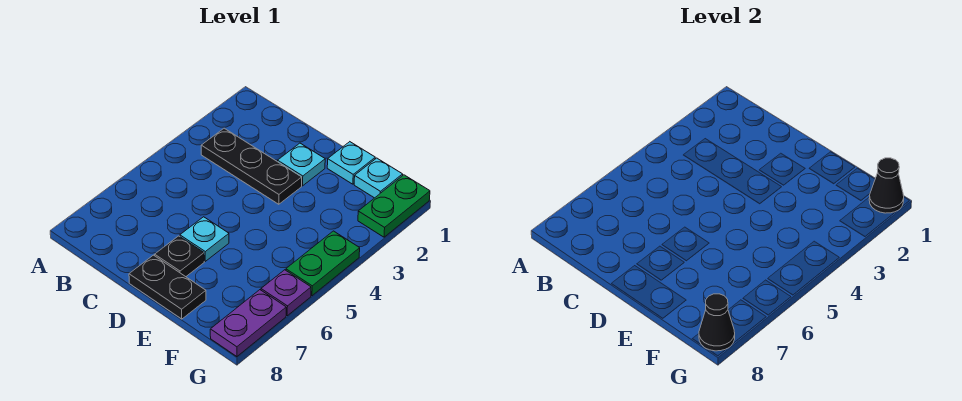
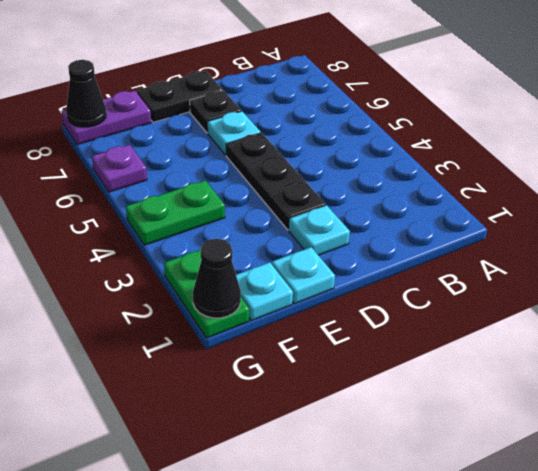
black plate B3:D3 level 1 -> black plate D3:D5 level 1
green plate G4:G5 level 1 -> green plate F4:G4 level 1
purple plate G7:G8 level 1 -> purple plate F8:G8 level 1

